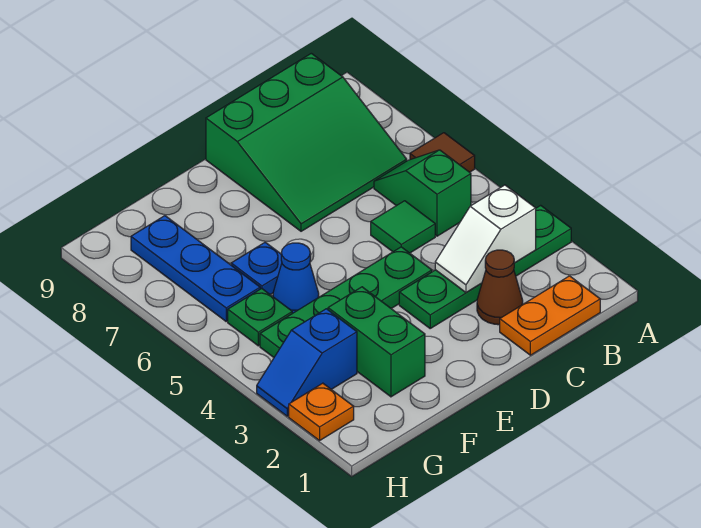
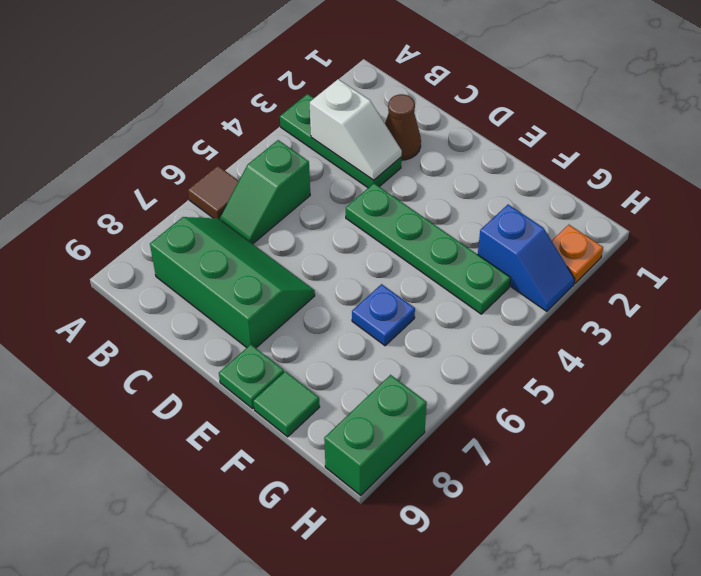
green plate A3:D3 level 1 -> green plate A3:C3 level 1
orange plate B1:C1 level 1 -> none
green slope B7:D9 level 1 top 9 -> green slope B7:D8 level 1 top 8
green tile C5 level 1 -> green tile F9 level 1
green brick F2:F3 level 1 -> green brick H8:H9 level 1
blue cone F5 level 1 -> none
green plate G5 level 1 -> green plate E9 level 1
blue plate G6:G8 level 1 -> none

